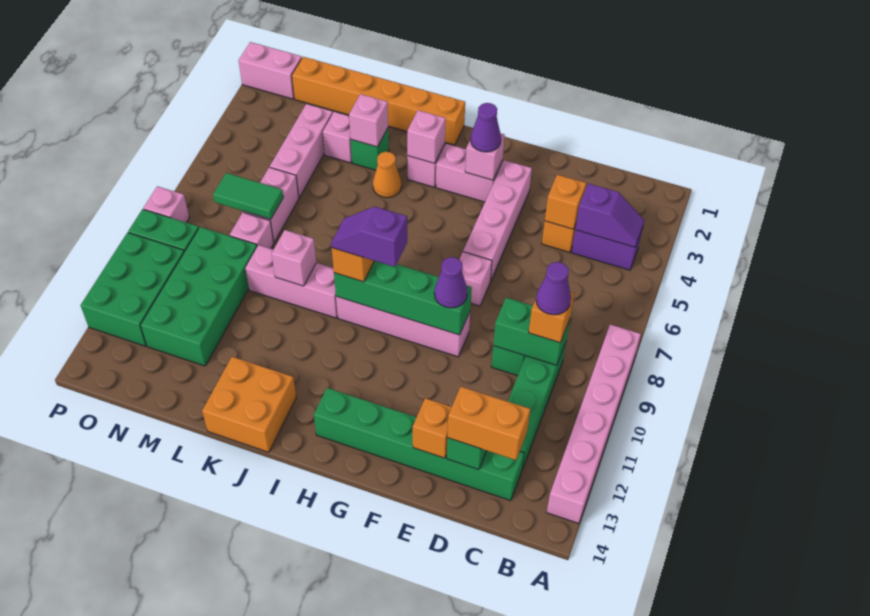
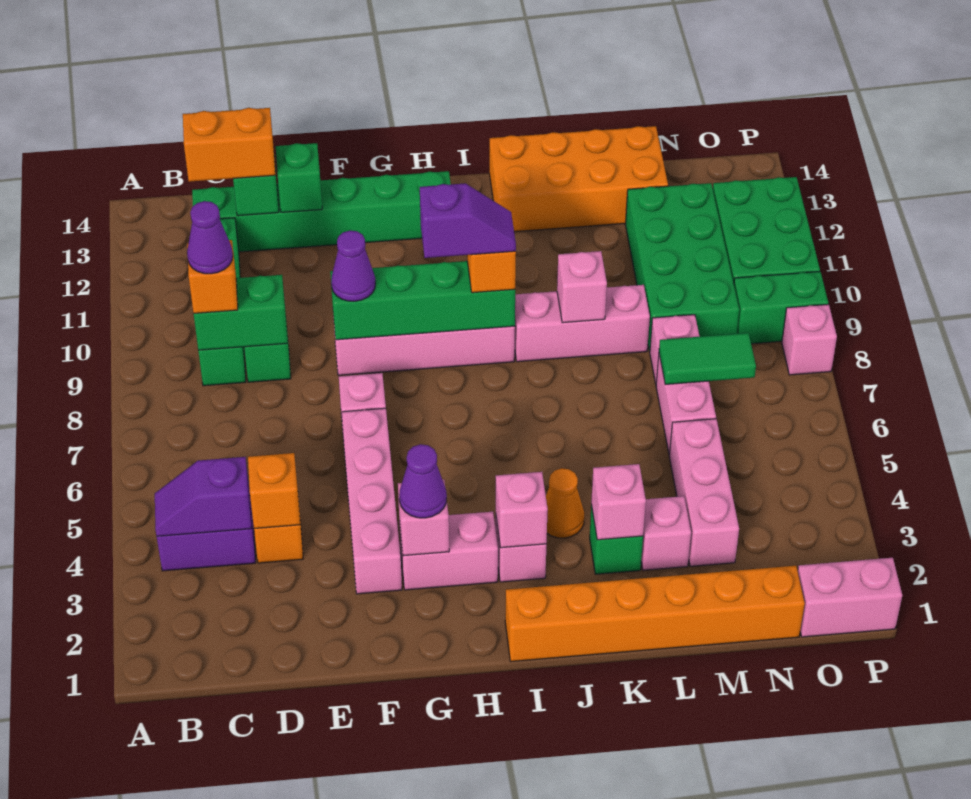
pink brick A8:A13 level 1 -> none
orange brick E13 level 2 -> green brick E13 level 2
orange brick J13:K14 level 1 -> orange brick J13:M14 level 1

